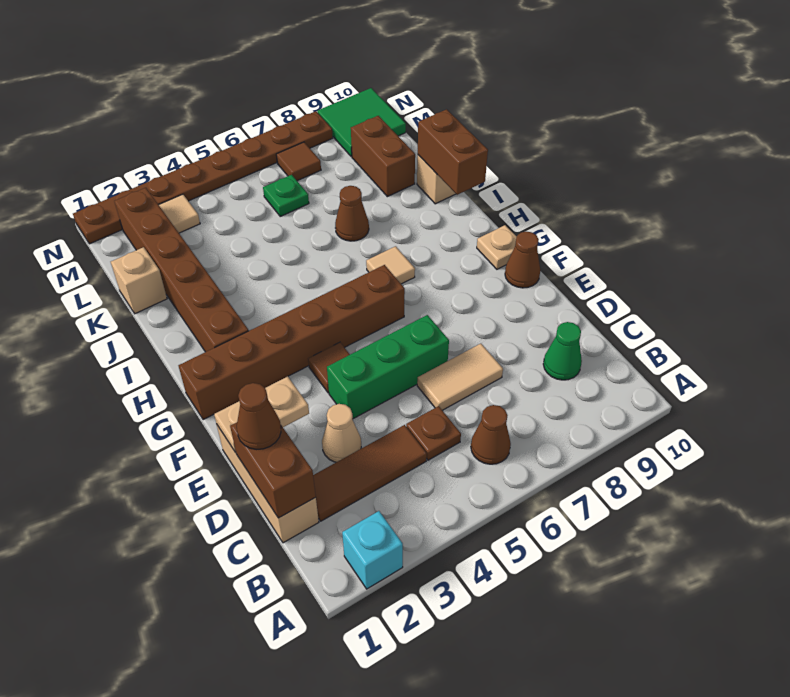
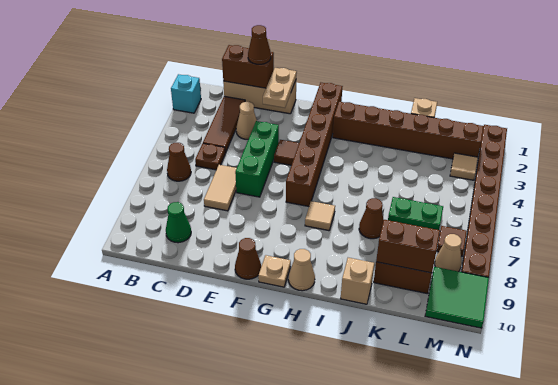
none -> tan cone H10 level 1
brown brick I10:J10 level 2 -> brown brick K9:L9 level 2
green plate L6 level 1 -> green plate K6:L6 level 1
none -> tan cone M8 level 1

